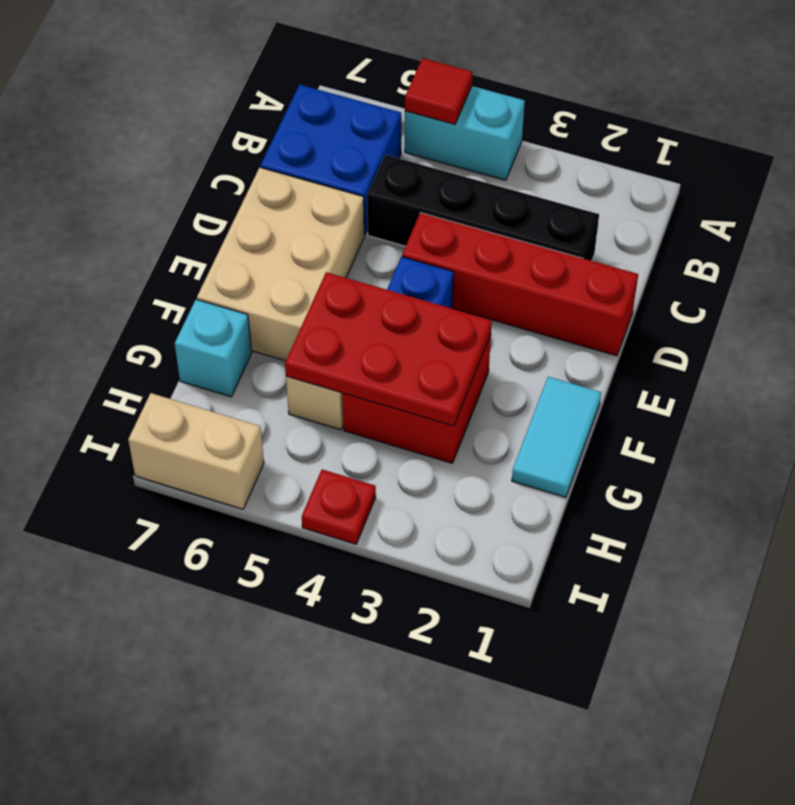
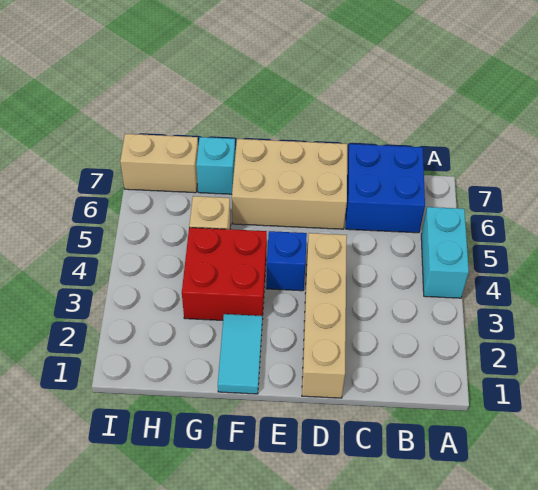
red tile A5 level 2 -> none
black brick C2:C5 level 1 -> none
red brick D1:D4 level 1 -> tan brick D1:D4 level 1
cyan tile F1:G1 level 1 -> cyan tile F1:F2 level 1
red plate F3:G5 level 2 -> none
red plate I4 level 1 -> none
tan brick I6:I7 level 1 -> tan brick H7:I7 level 1

